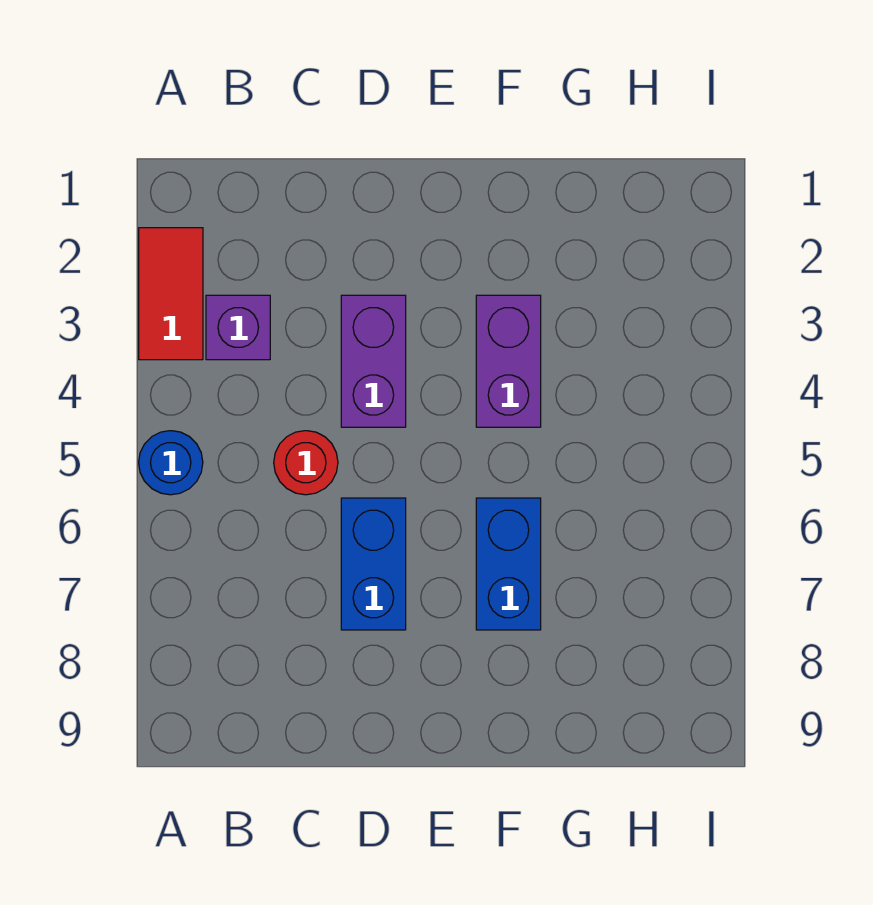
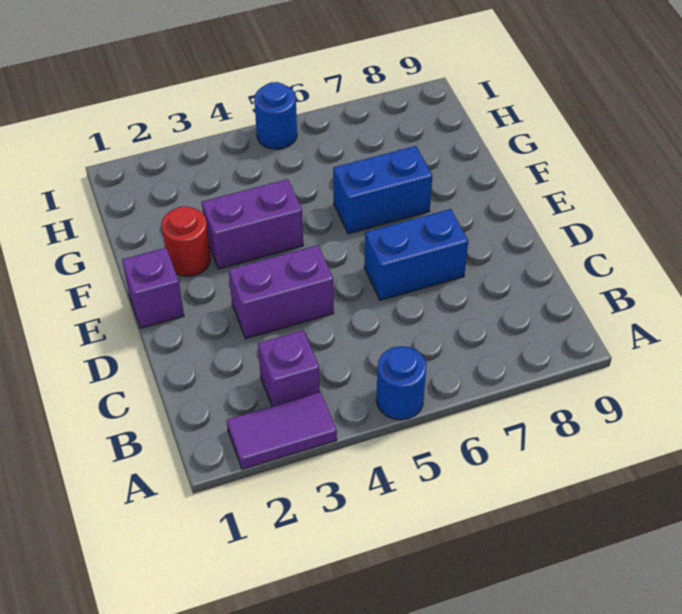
red tile A2:A3 level 1 -> purple tile A2:A3 level 1
red round brick C5 level 1 -> red round brick F2 level 1
none -> purple brick E1 level 1
none -> blue round brick I5 level 1

